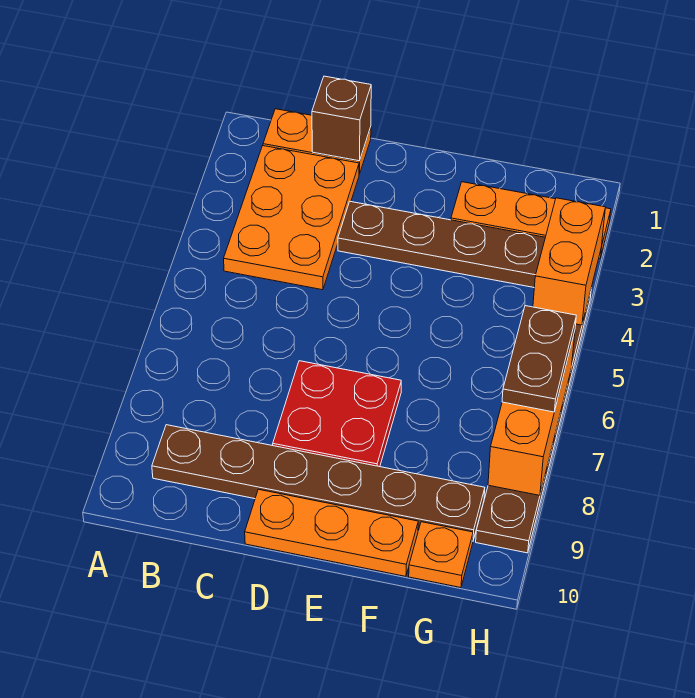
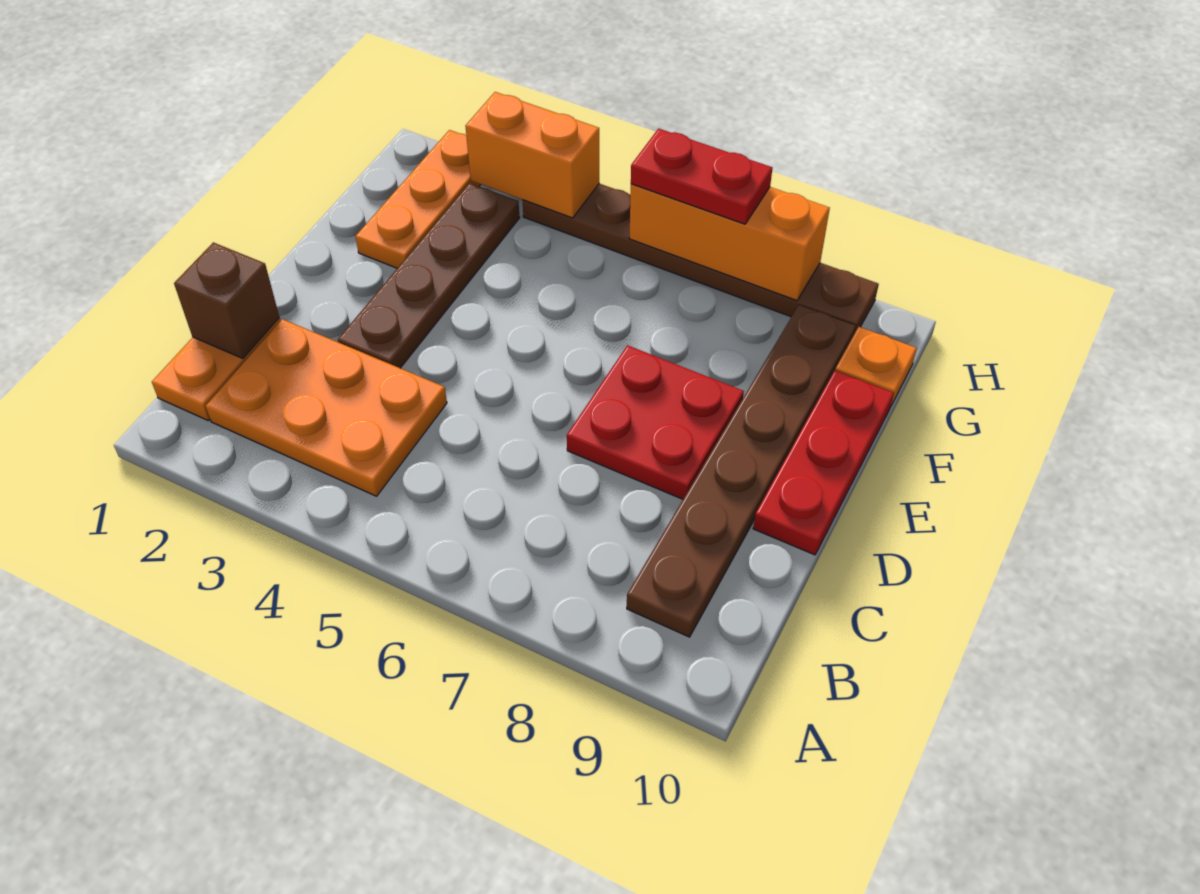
orange plate D10:F10 level 1 -> red plate D10:F10 level 1
brown plate H6:H7 level 3 -> red plate H6:H7 level 3

